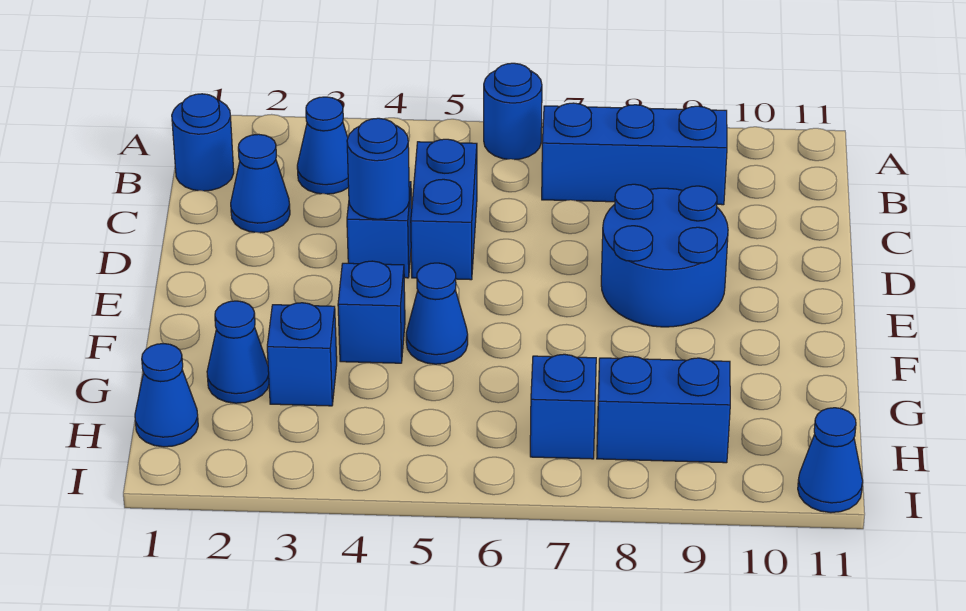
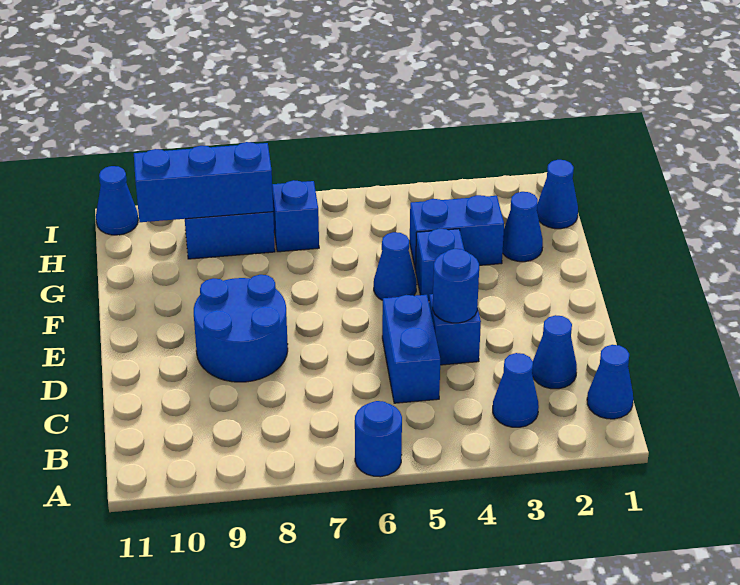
blue round brick B1 level 1 -> blue cone B1 level 1
blue brick B7:B9 level 1 -> blue brick H8:H10 level 2
blue brick G3 level 1 -> blue brick G3:G4 level 1

